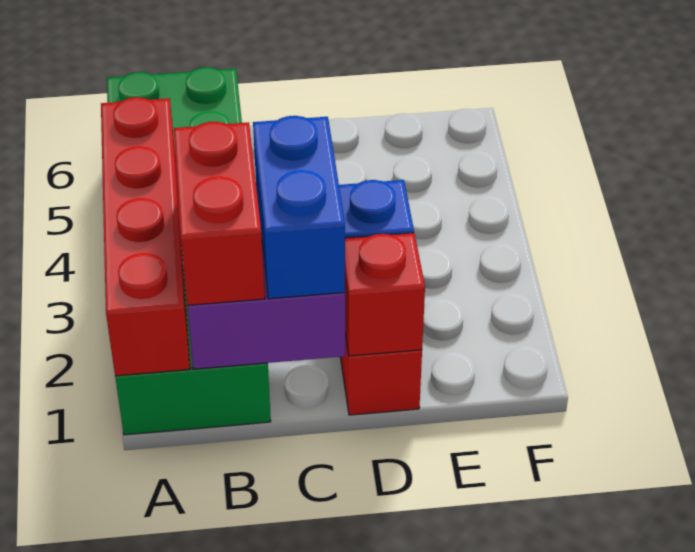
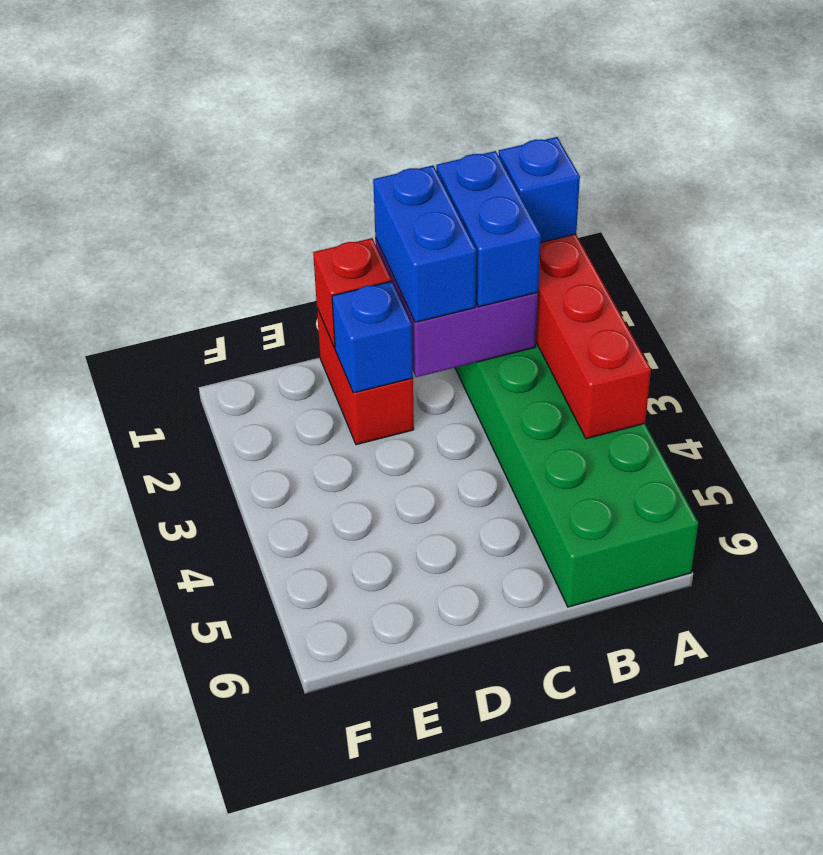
none -> blue brick A1 level 3
red brick B1:B2 level 3 -> blue brick B1:B2 level 3

